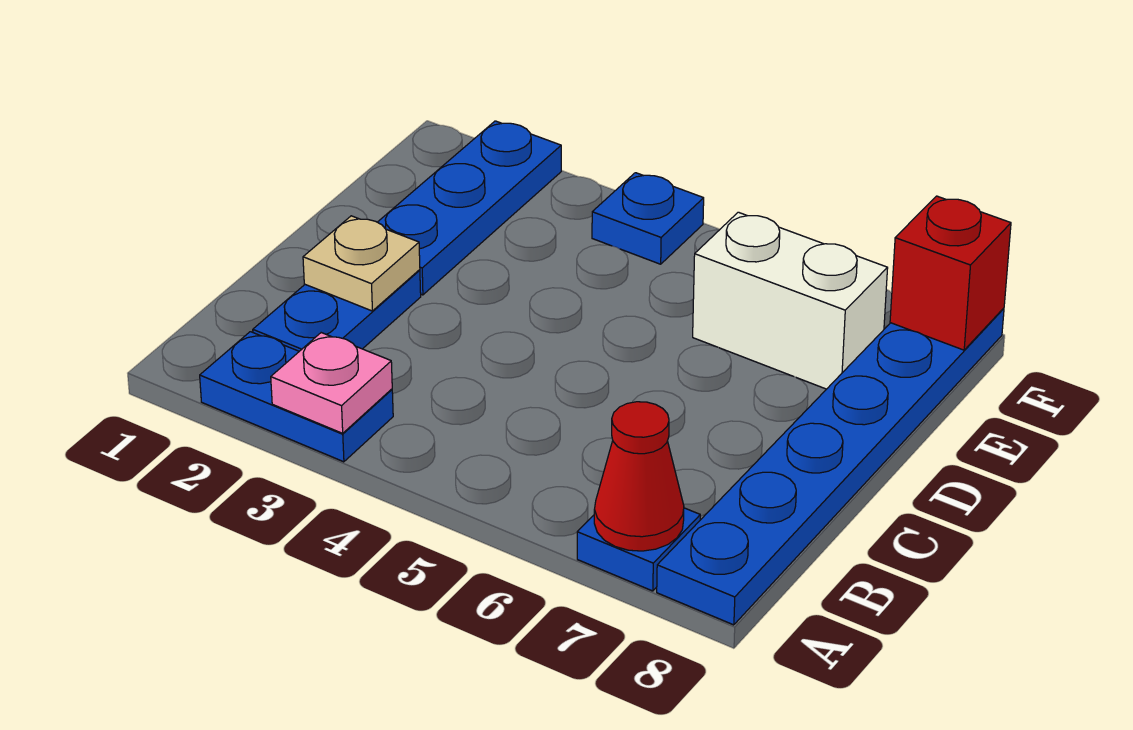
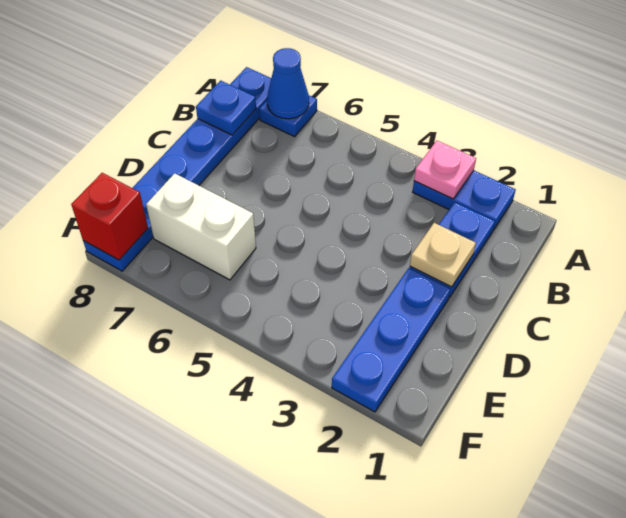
red cone A7 level 2 -> blue cone A7 level 2
blue plate F4 level 1 -> blue plate B8 level 2

